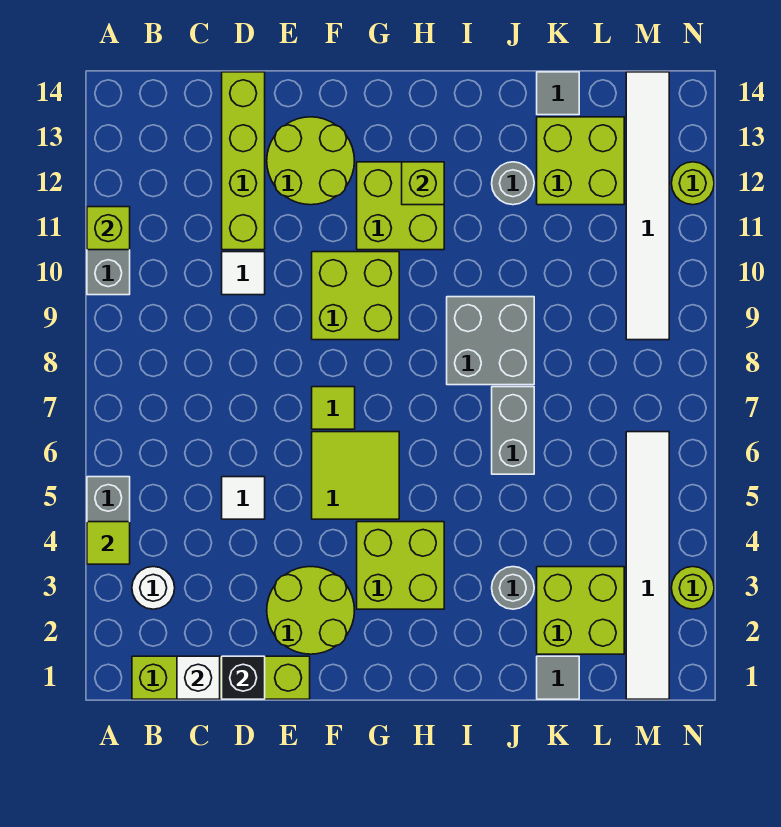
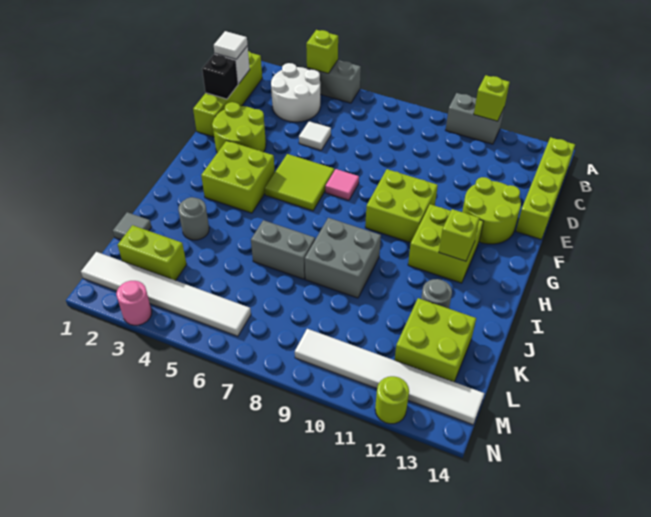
lime tile A4 level 2 -> lime brick A4 level 2
white round brick B3 level 1 -> white round brick B3:C4 level 1
white tile D10 level 1 -> white tile C1 level 3
lime brick D11:D14 level 1 -> lime brick B14:E14 level 1
lime tile F7 level 1 -> pink tile F7 level 1
lime brick K2:L3 level 1 -> lime brick L2:L3 level 1
grey tile K14 level 1 -> none
lime round brick N3 level 1 -> pink round brick N3 level 1

